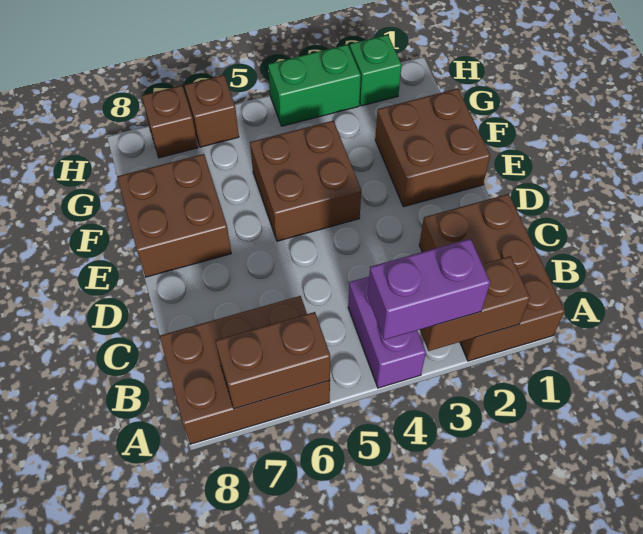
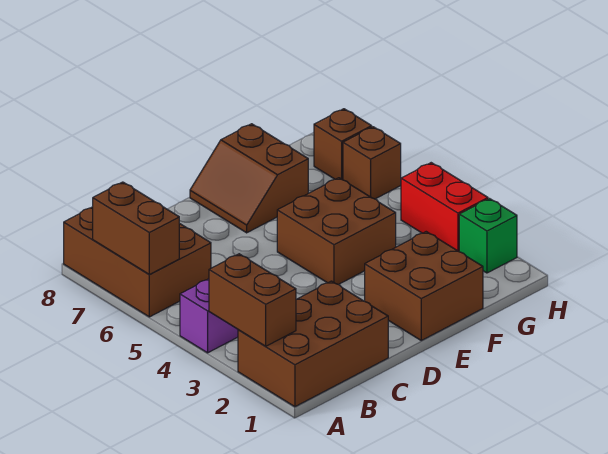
purple brick A3:A4 level 3 -> none
brown brick E7:F8 level 1 -> brown slope E7:F8 level 1 top F
green brick H3:H4 level 1 -> red brick H3:H4 level 1

